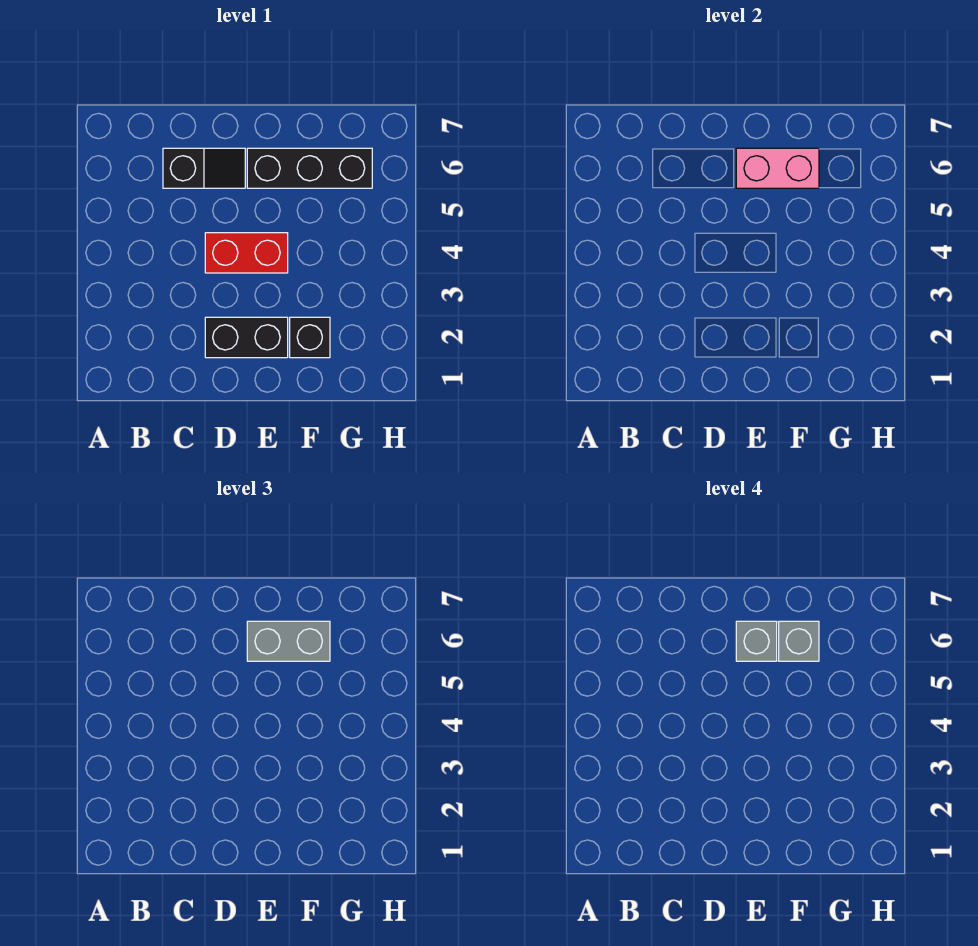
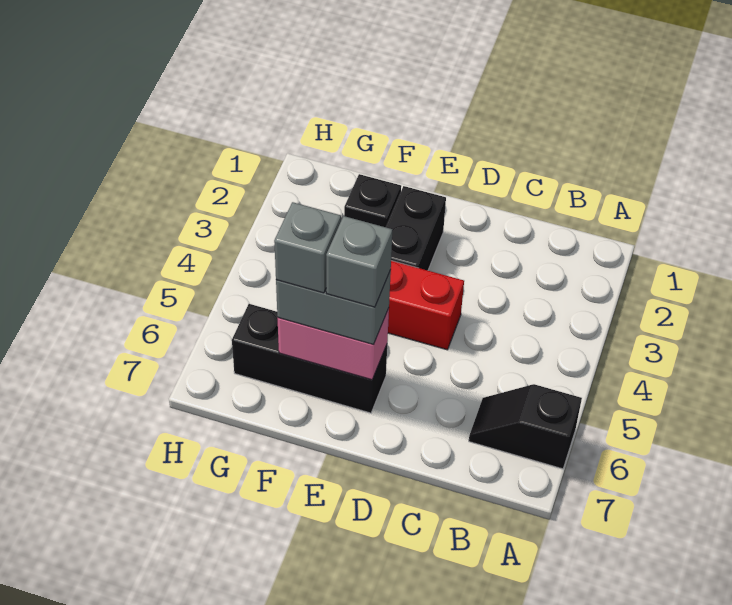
black slope C6:D6 level 1 top C -> black slope A6:B6 level 1 top A
black brick D2:E2 level 1 -> black brick E2:E3 level 1

